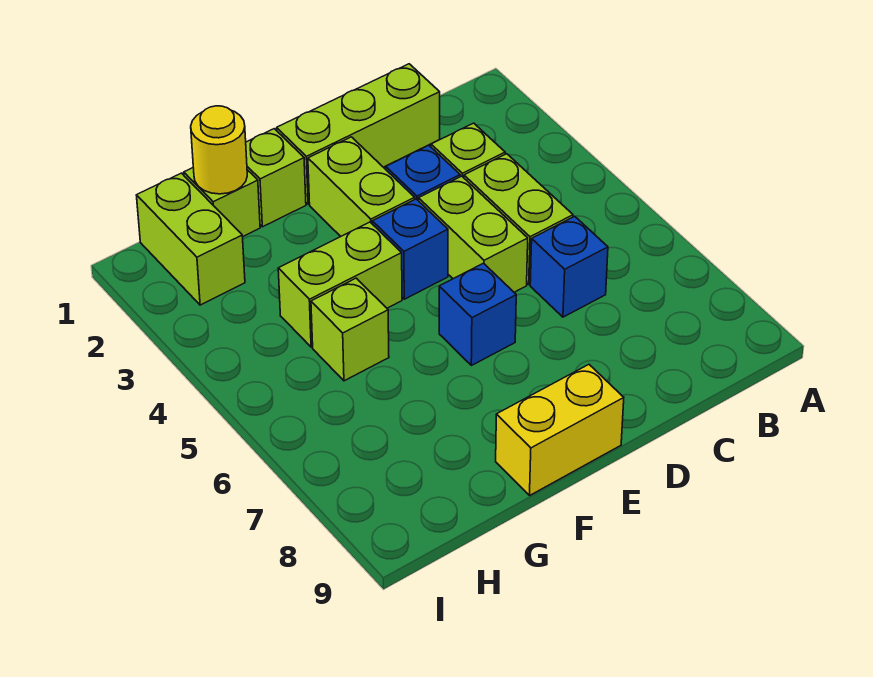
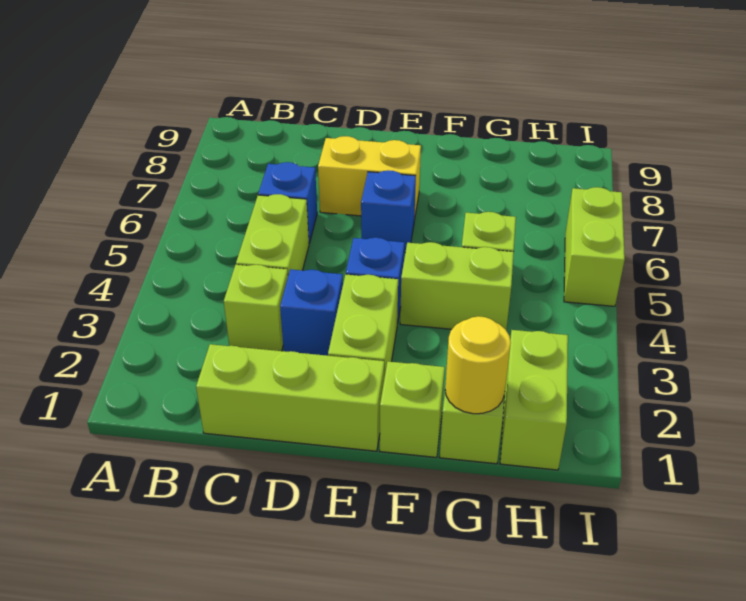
lime brick D4:D5 level 1 -> lime brick I5:I6 level 1
yellow brick E9:F9 level 1 -> yellow brick D7:E7 level 1

